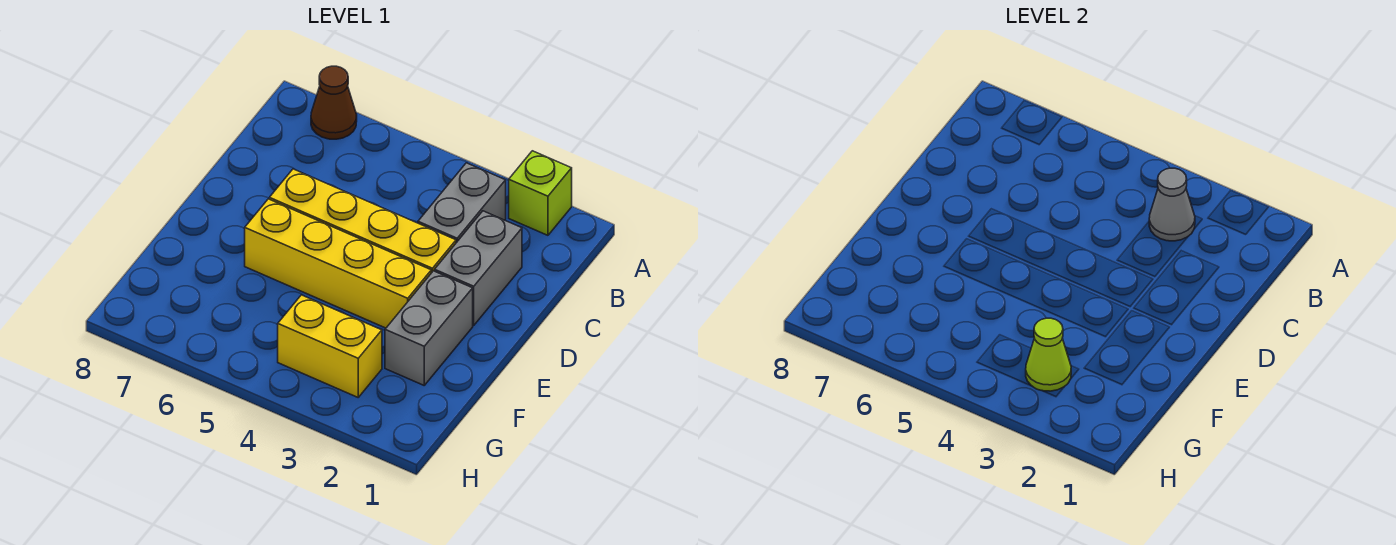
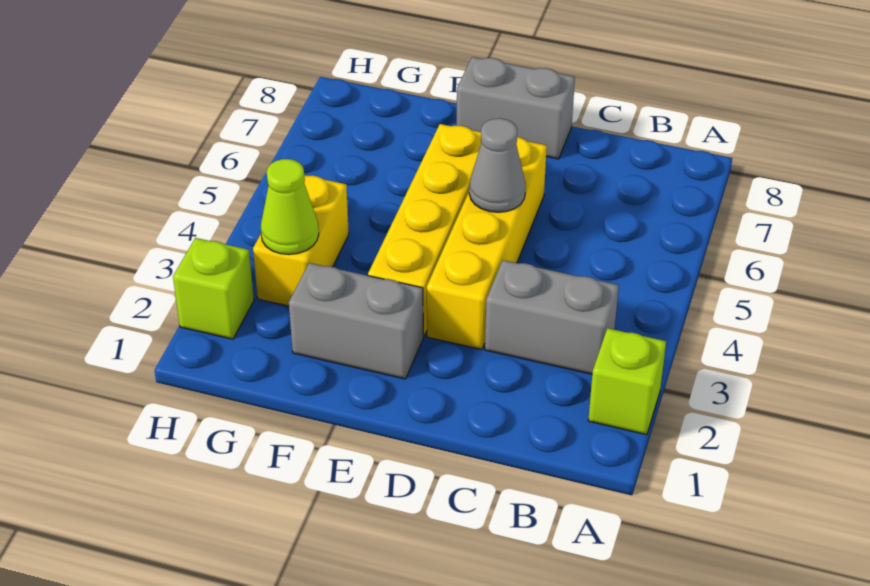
brown cone A7 level 1 -> none
grey cone B3 level 2 -> grey cone D5 level 2
grey brick C2:D2 level 1 -> grey brick D8:E8 level 1
none -> lime brick H2 level 1

